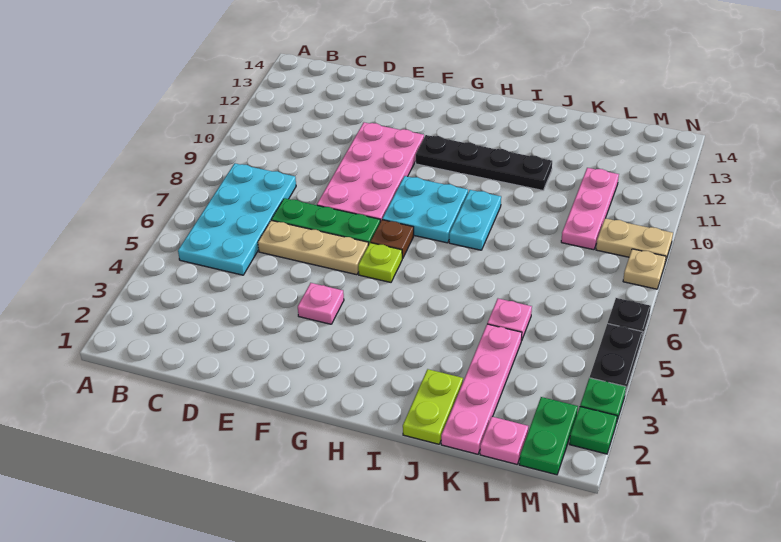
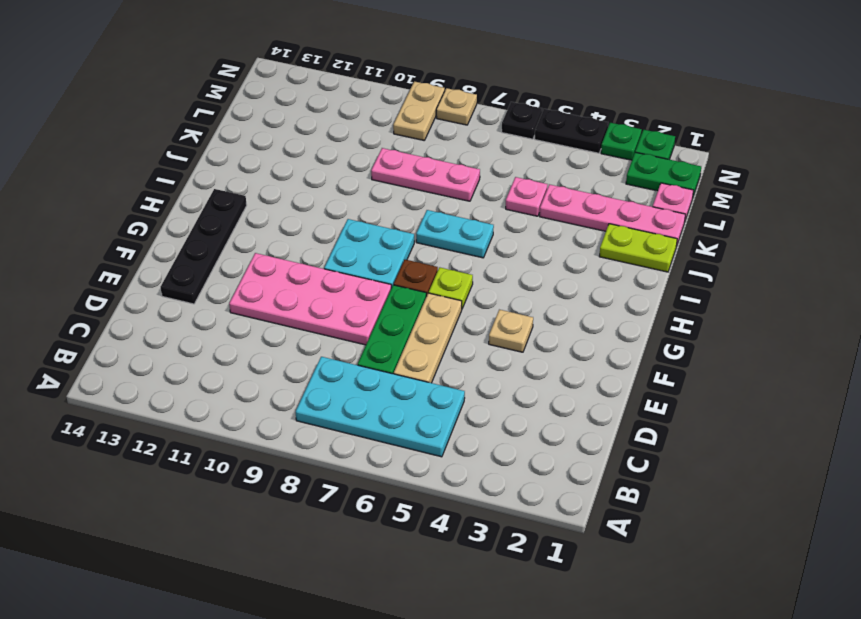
pink plate F4 level 1 -> tan plate F4 level 1
black plate G11:J11 level 1 -> black plate E13:H13 level 1
cyan plate I8:I9 level 1 -> cyan plate I6:I7 level 1
pink plate L9:L11 level 1 -> pink plate K7:K9 level 1

